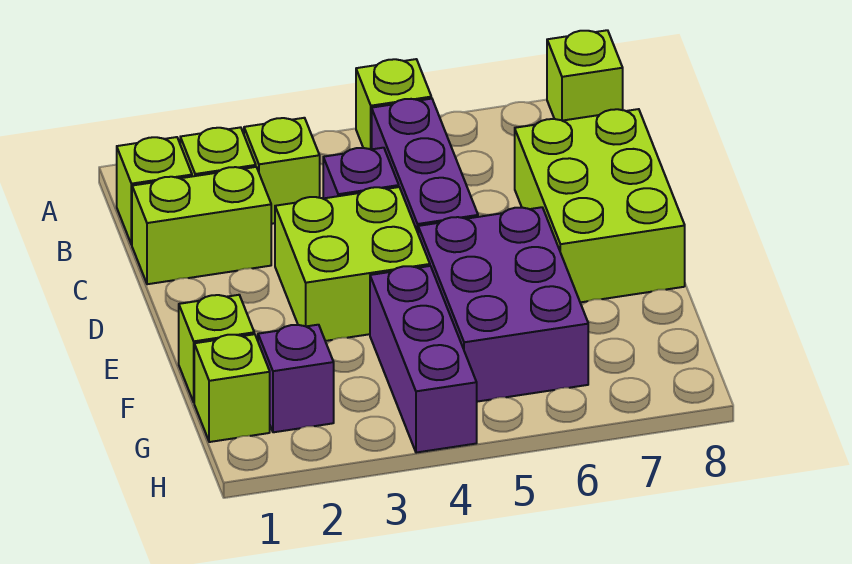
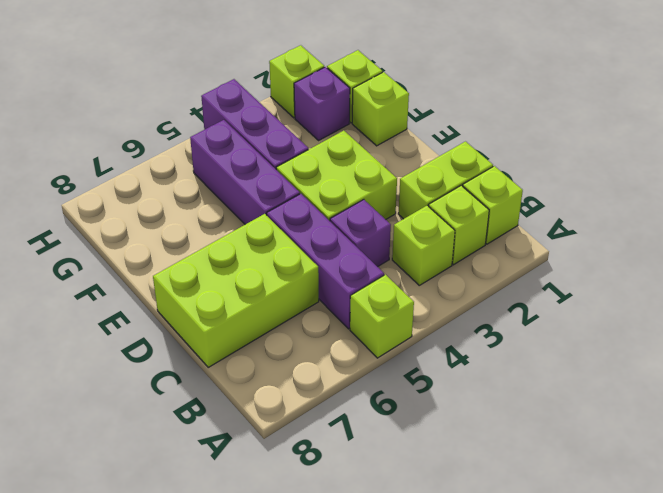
lime brick A8 level 1 -> lime brick H2 level 1
lime brick C7:E8 level 1 -> lime brick C6:D8 level 1
purple brick E5:G6 level 1 -> purple brick E5:G5 level 1

